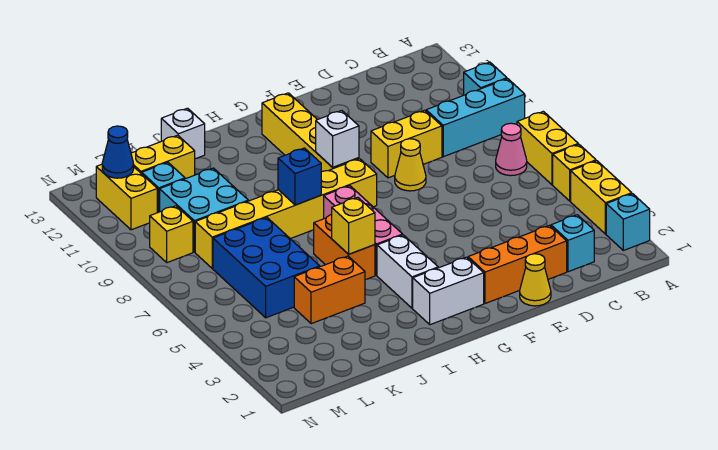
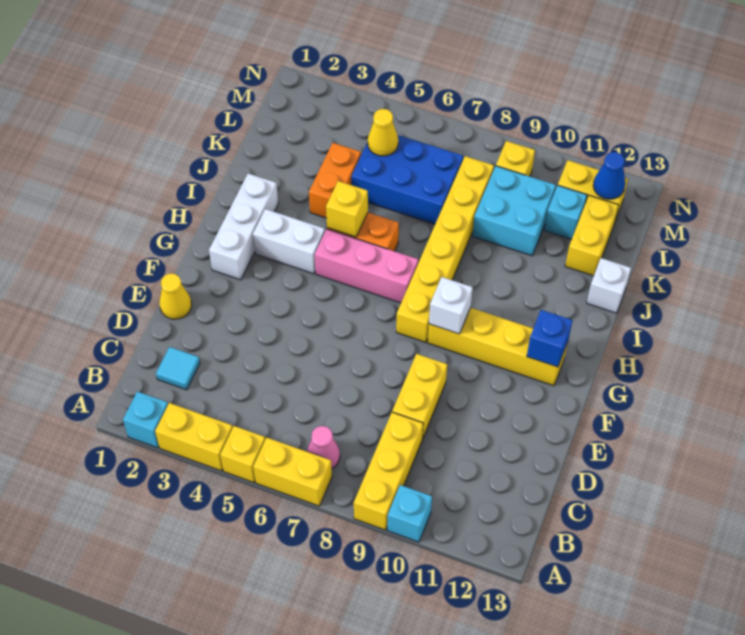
cyan brick A9:C9 level 1 -> yellow brick A9:C9 level 1
cyan brick C2 level 1 -> cyan tile C2 level 1
orange brick D2:F2 level 1 -> none
yellow cone E8 level 1 -> yellow cone L5 level 2
white brick G2:H2 level 1 -> white brick G2:I2 level 1
blue brick I8 level 2 -> blue brick G12 level 2

